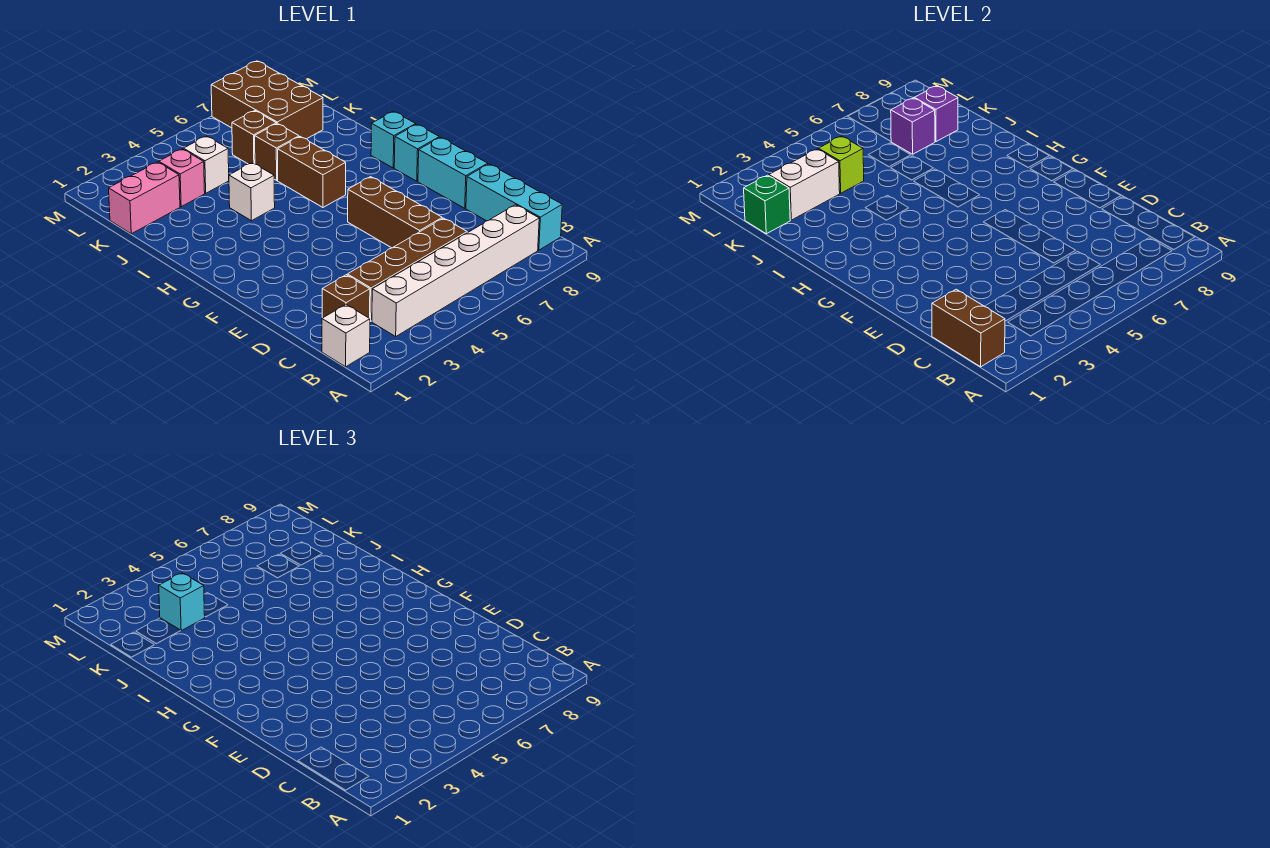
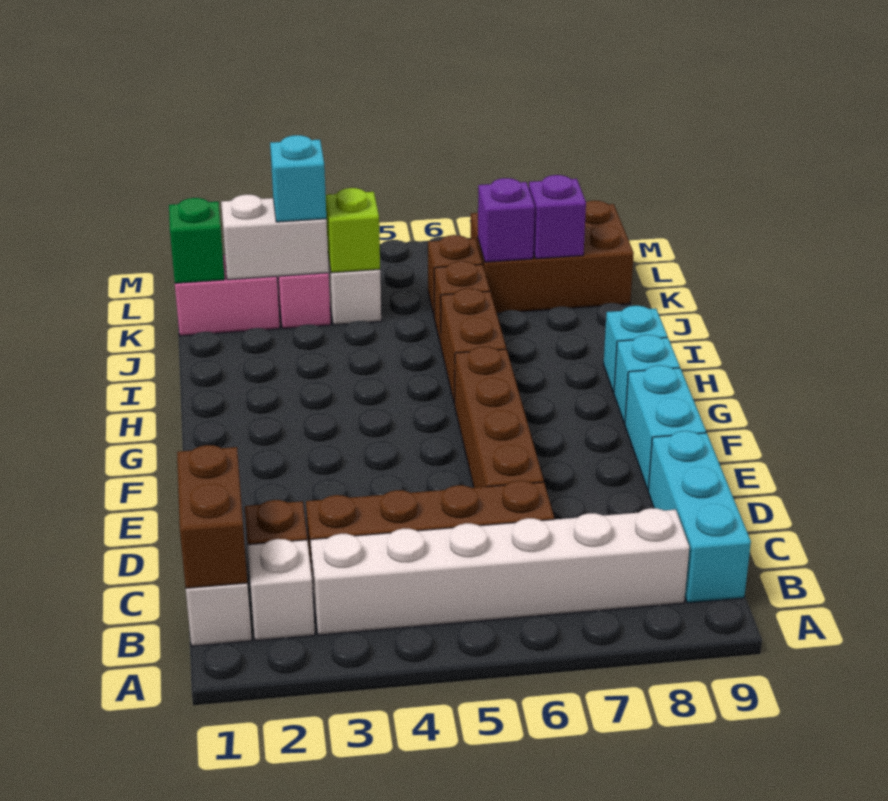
brown brick D6:F6 level 1 -> brown brick D6:G6 level 1
white brick I4 level 1 -> white brick B2 level 1
brown brick K7:M8 level 1 -> brown brick K7:L9 level 1

